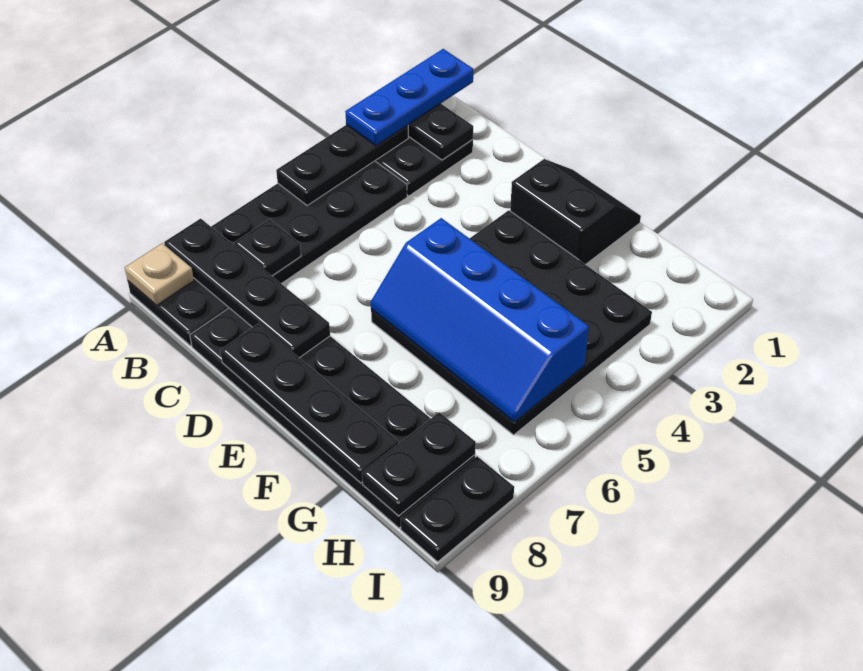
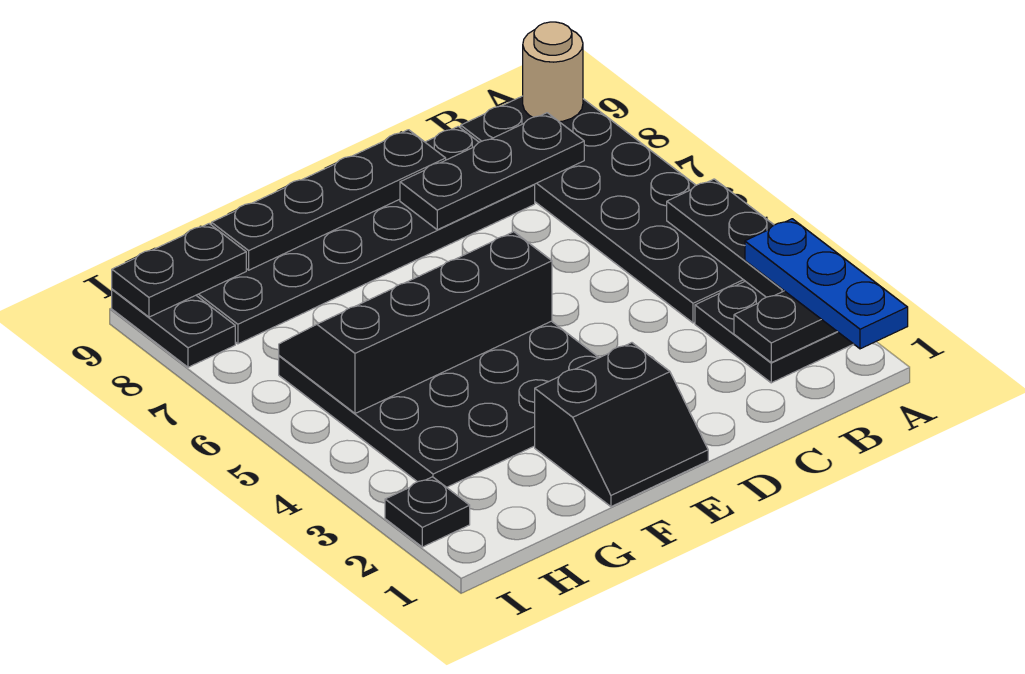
black plate A8:D8 level 2 -> black plate B8:D8 level 2
tan plate A9 level 2 -> tan round brick A9 level 2
black plate B7 level 2 -> black plate I2 level 1
blue slope E5:H6 level 2 top 5 -> black slope E5:H6 level 2 top 5
black plate H8:H9 level 2 -> black plate H9:I9 level 2

